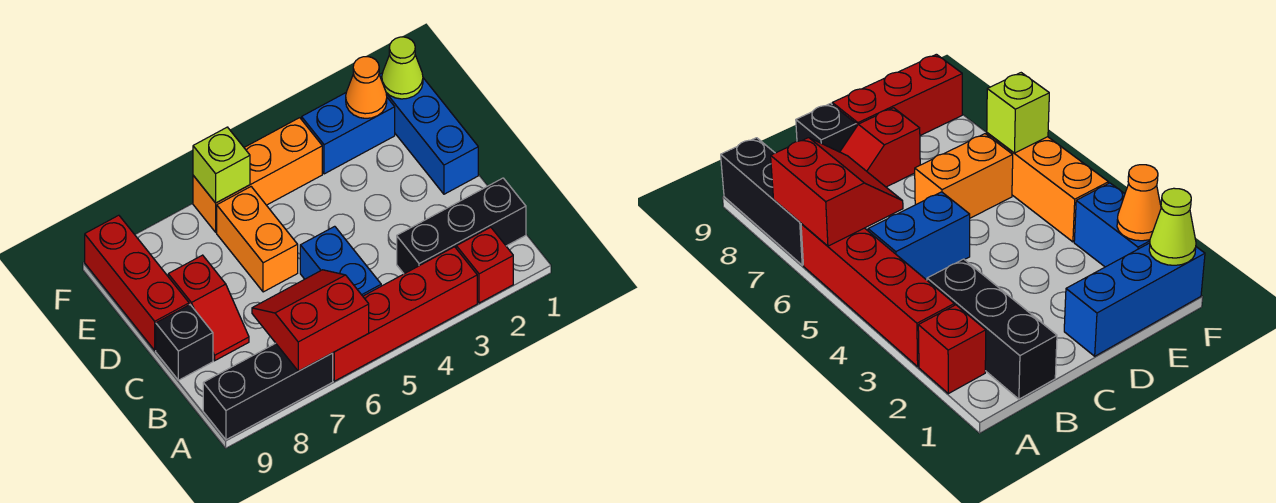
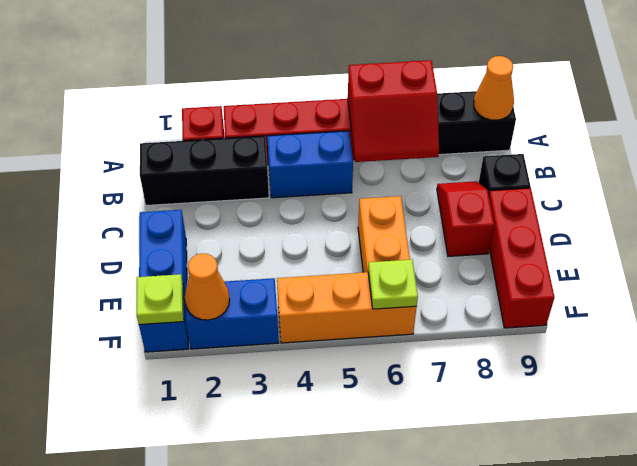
none -> orange cone A9 level 2
blue brick B5:C5 level 1 -> blue brick B4:B5 level 1
lime cone F1 level 2 -> lime plate F1 level 2
lime brick F6 level 2 -> lime plate F6 level 2

